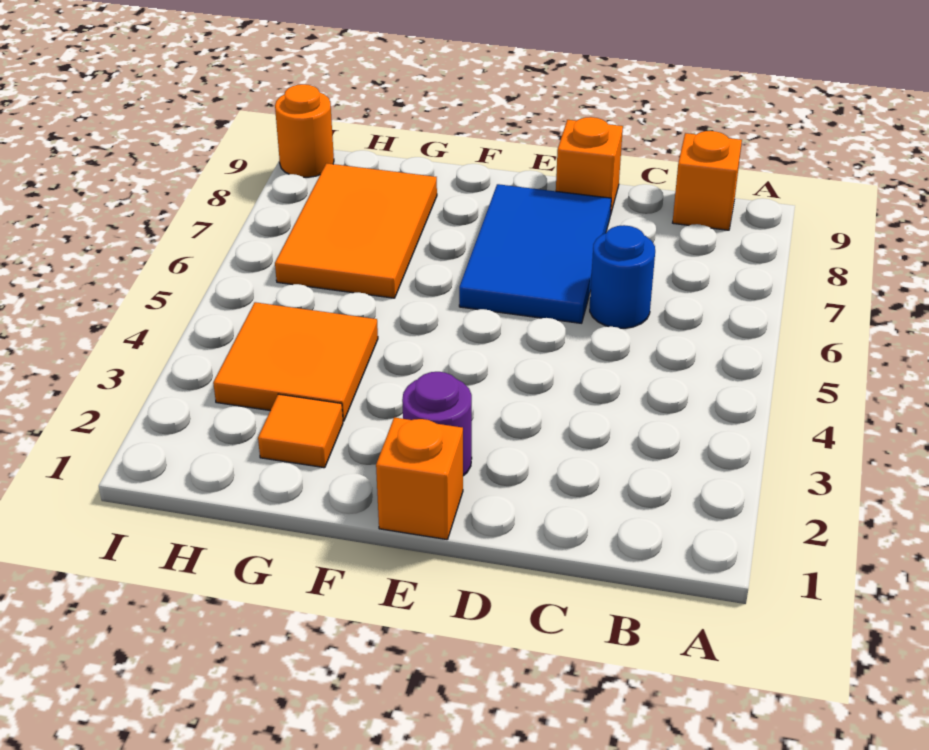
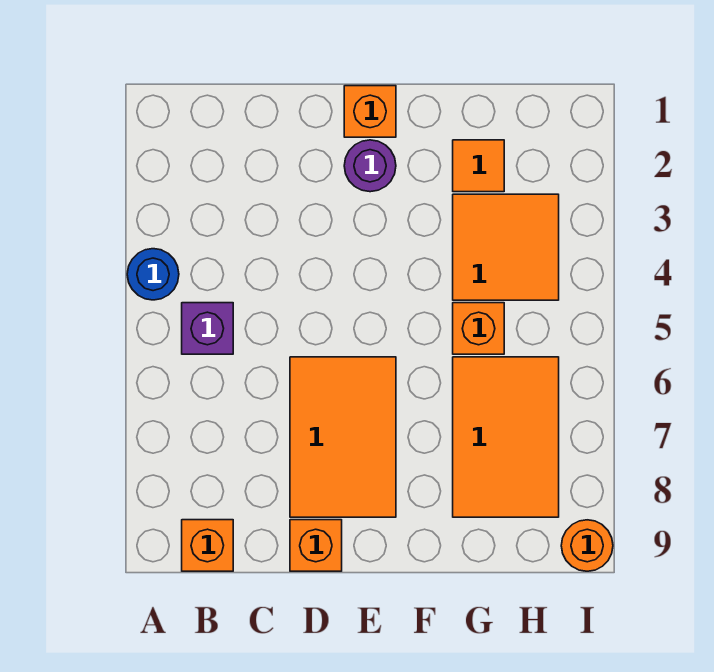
none -> purple brick B5 level 1
blue round brick C6 level 1 -> blue round brick A4 level 1
blue tile D6:E8 level 1 -> orange tile D6:E8 level 1
none -> orange brick G5 level 1

